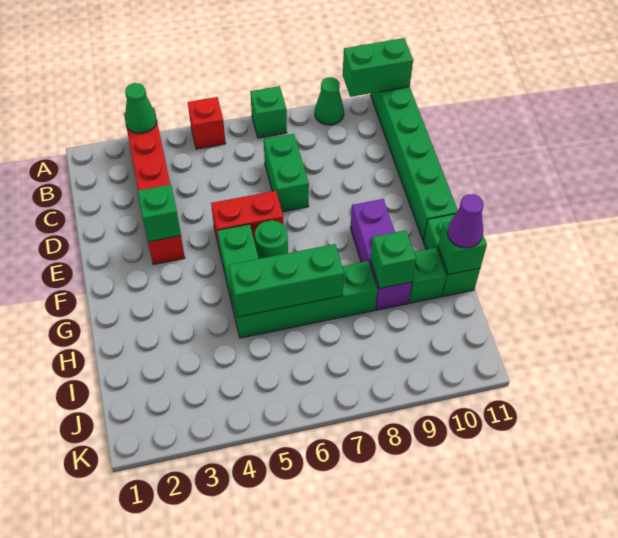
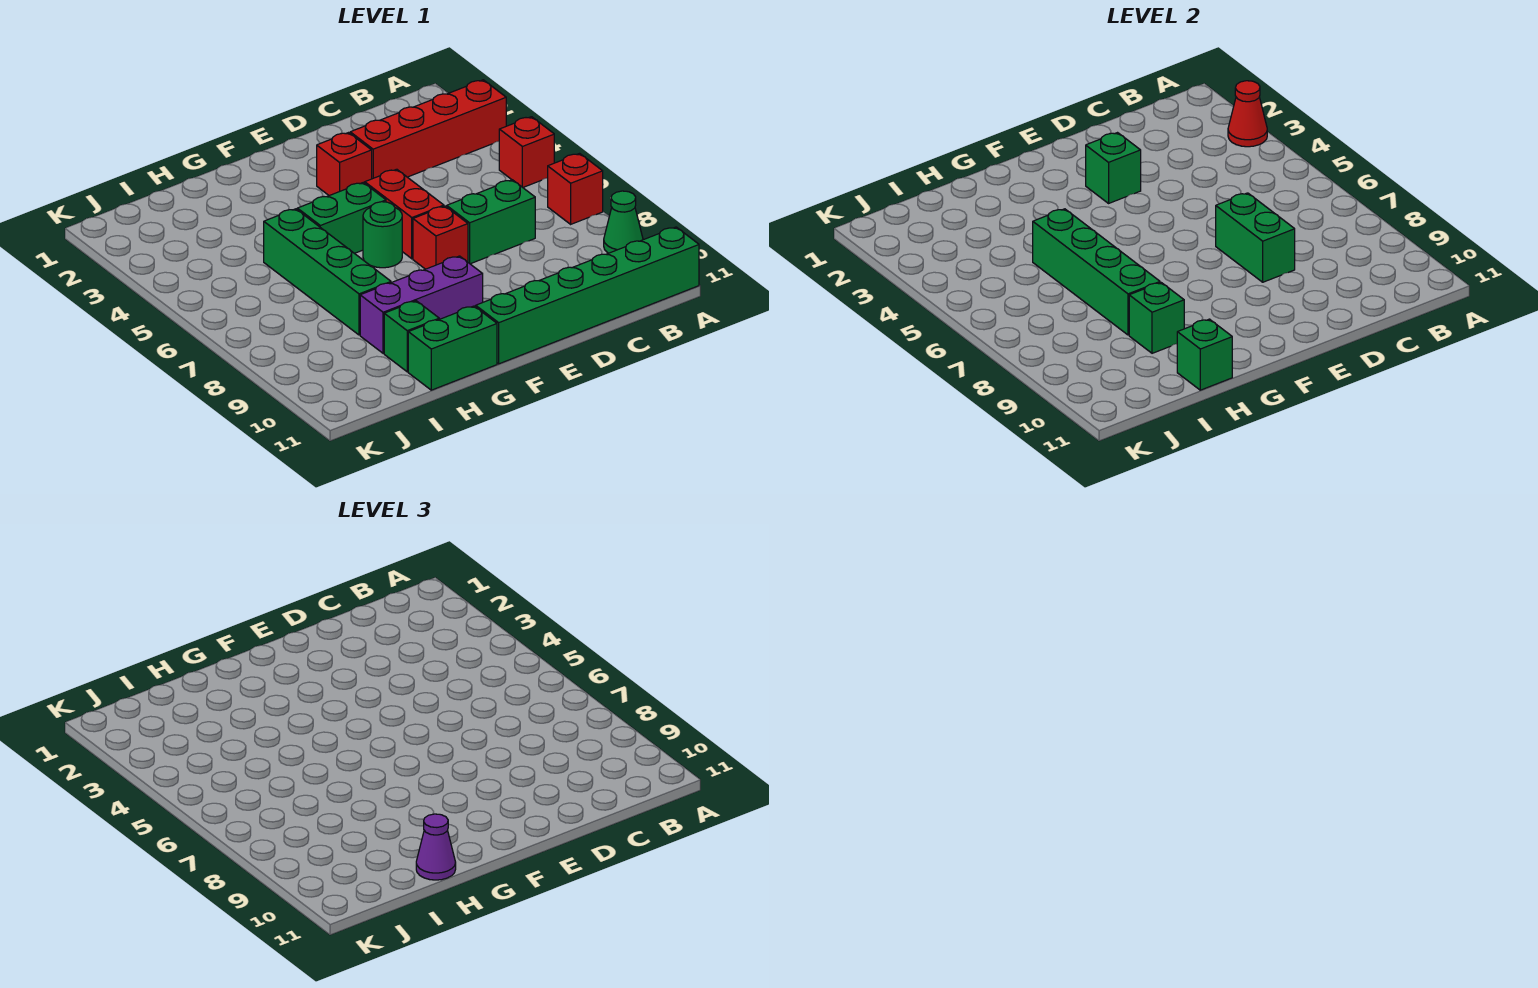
green cone A3 level 2 -> red cone A3 level 2
green brick A7 level 1 -> red brick A7 level 1
green brick A10:A11 level 2 -> green brick D7:D8 level 2
none -> red brick E7 level 1
green brick H5:H7 level 2 -> green brick H5:H8 level 2

